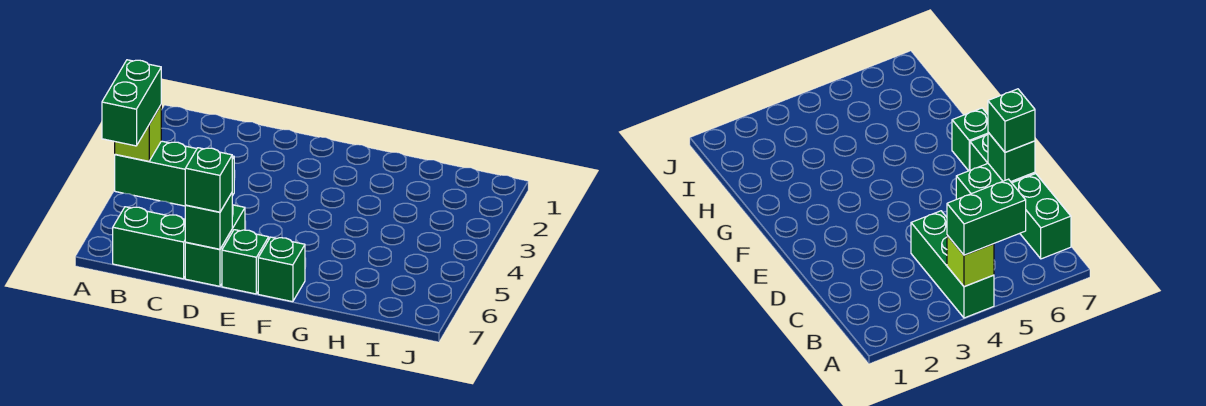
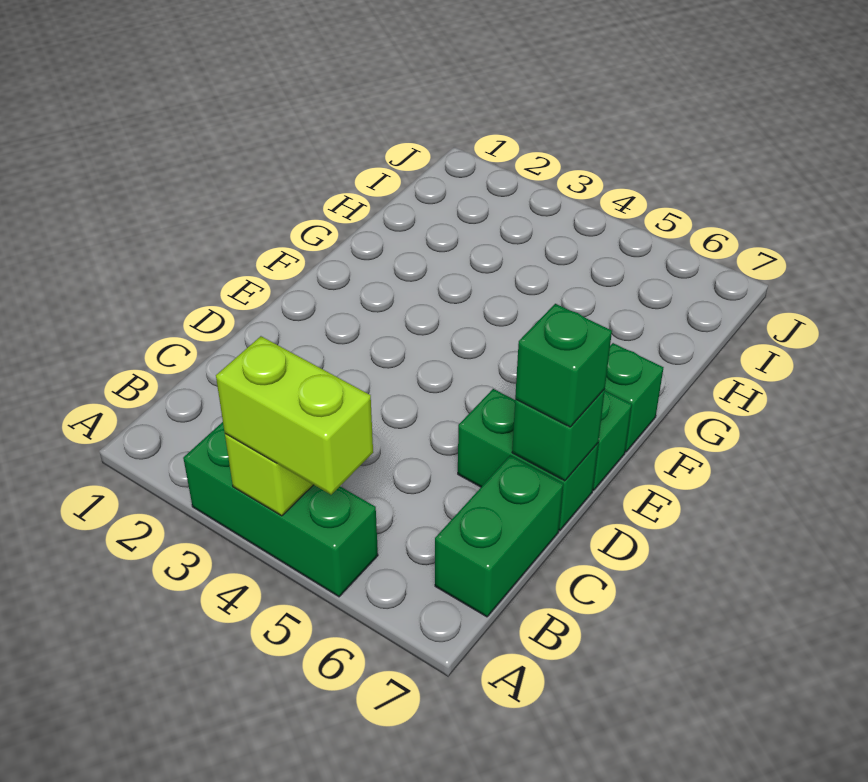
green brick A4:C4 level 1 -> green brick A3:A5 level 1
green brick A4:A5 level 3 -> lime brick A4:A5 level 3

